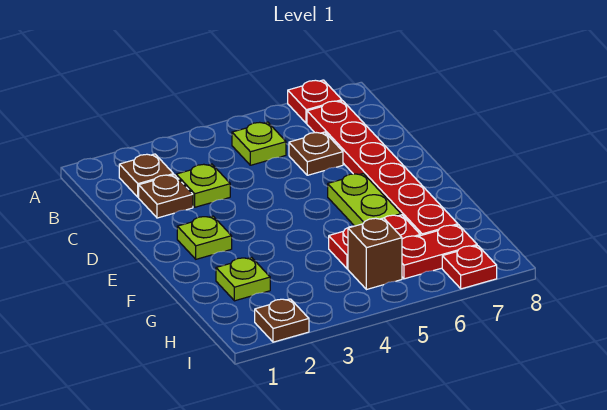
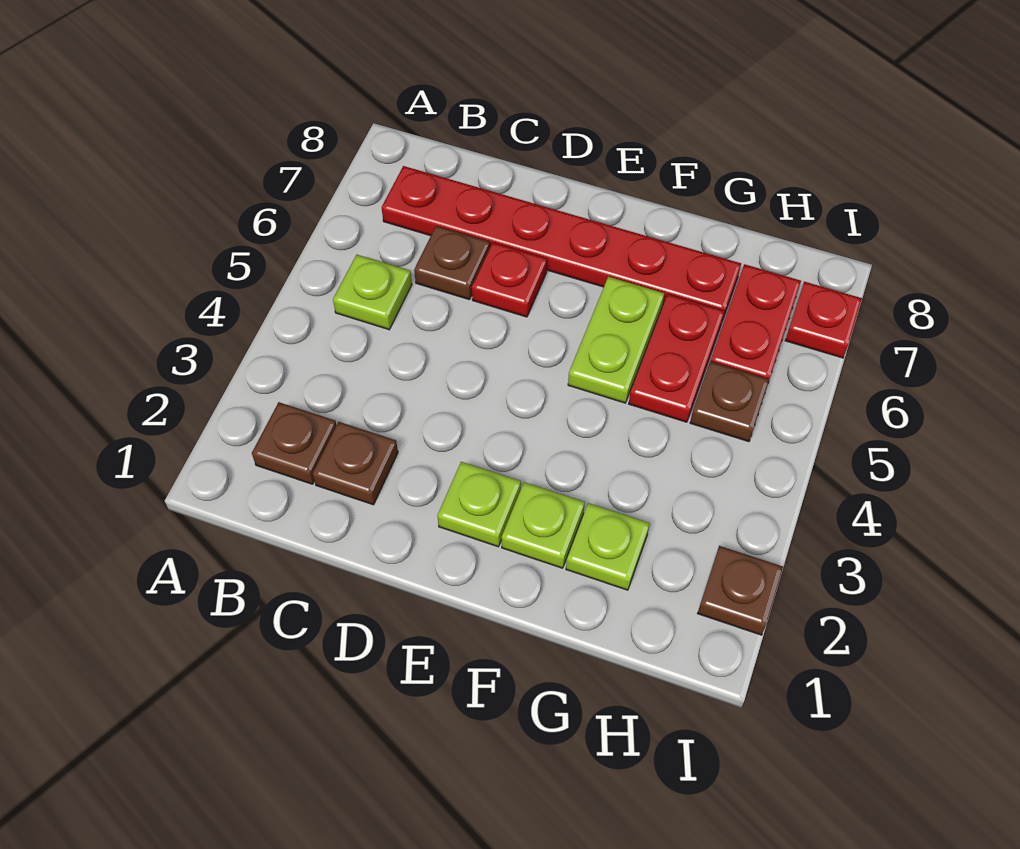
red plate A7 level 1 -> red plate D6 level 1
lime plate C3 level 1 -> lime plate F2 level 1
lime plate E6:F6 level 1 -> lime plate F5:F6 level 1
brown brick H5 level 1 -> brown plate H5 level 1

